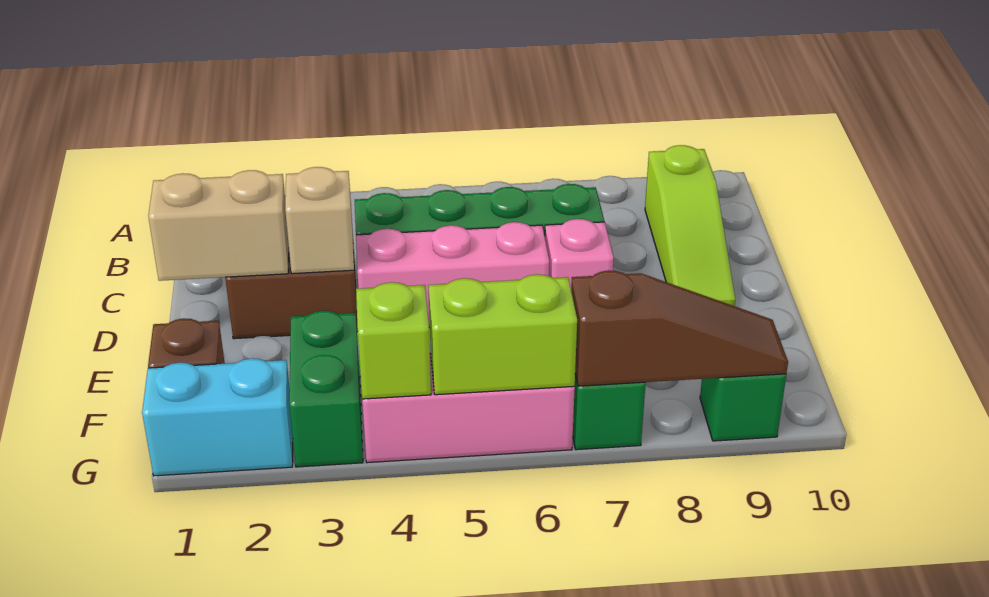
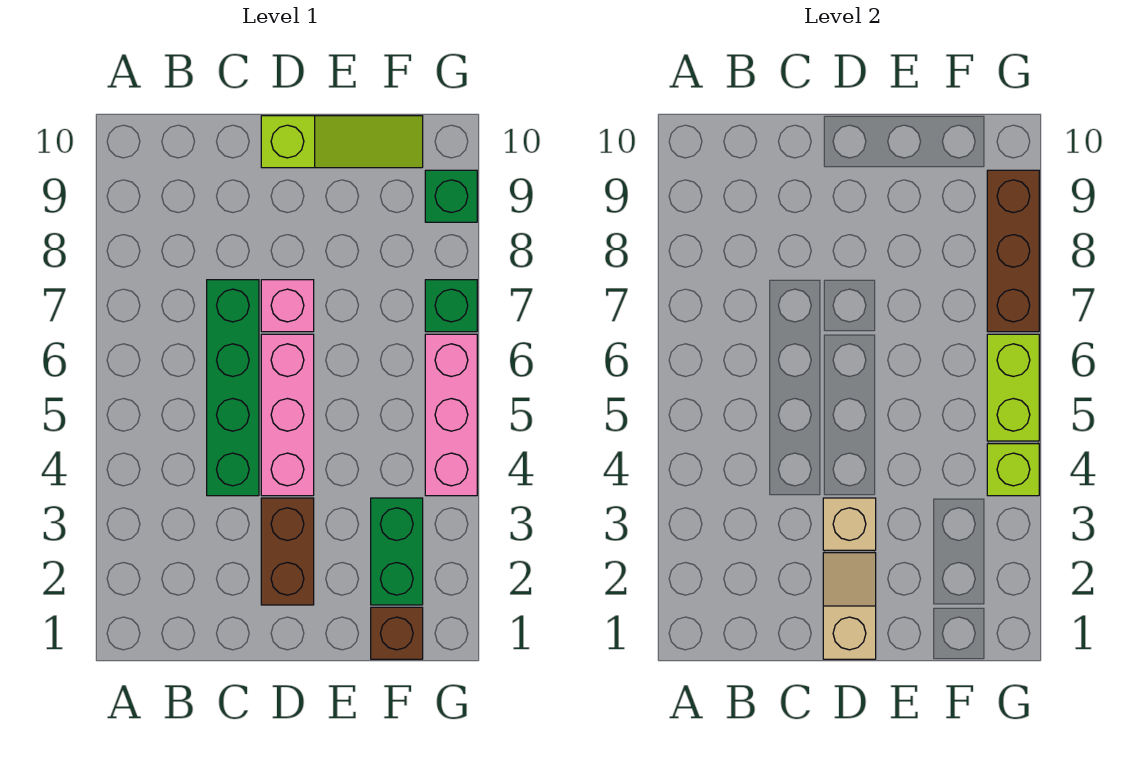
lime slope B9:D9 level 1 top B -> lime slope D10:F10 level 1 top D
tan brick D1:D2 level 2 -> tan slope D1:D2 level 2 top 1
green brick F3:G3 level 1 -> green brick F2:F3 level 1
cyan brick G1:G2 level 1 -> none
brown slope G7:G9 level 2 top 7 -> brown brick G7:G9 level 2

